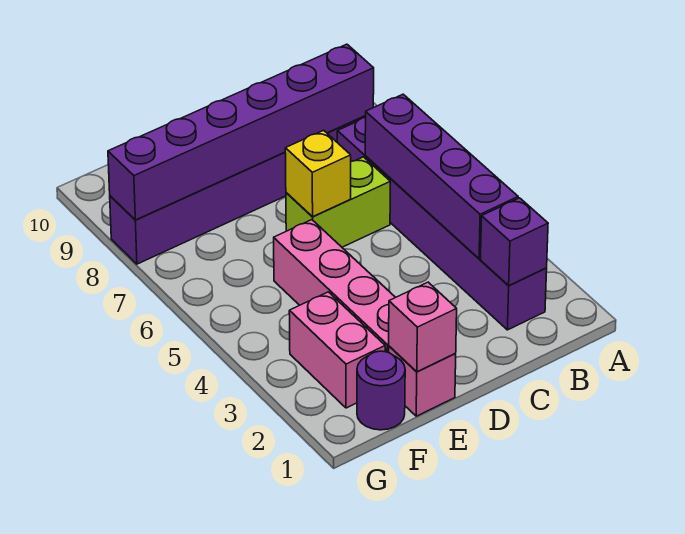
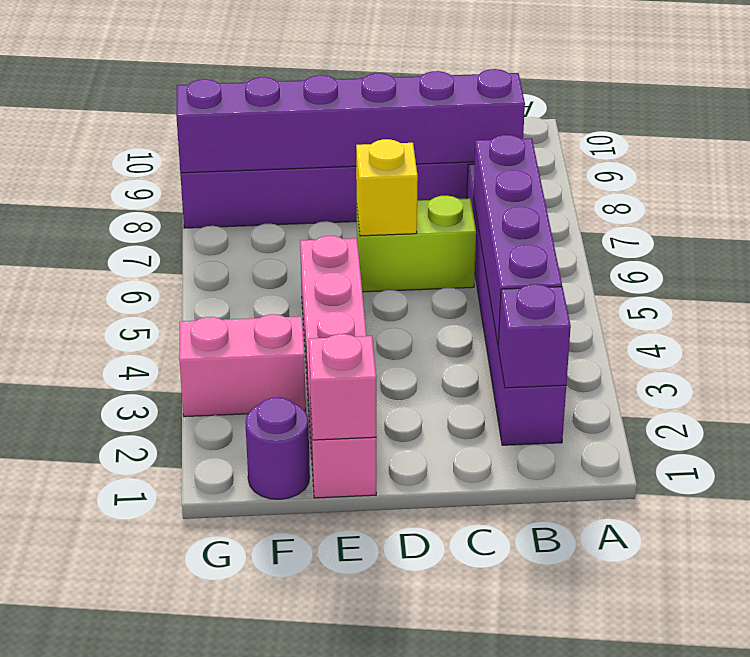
pink brick F2:F3 level 1 -> pink brick F3:G3 level 1

